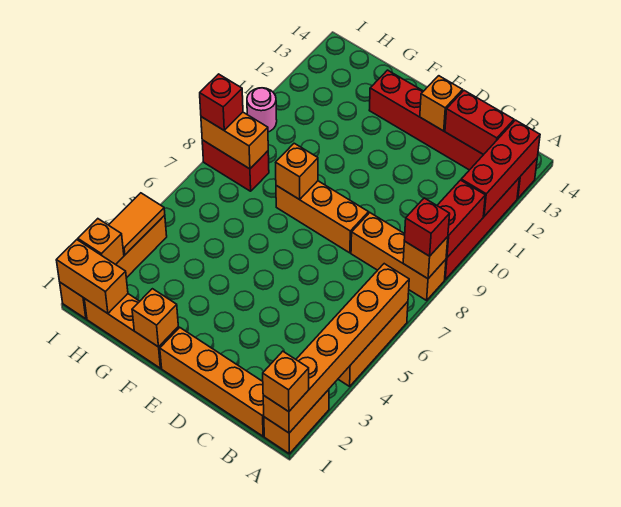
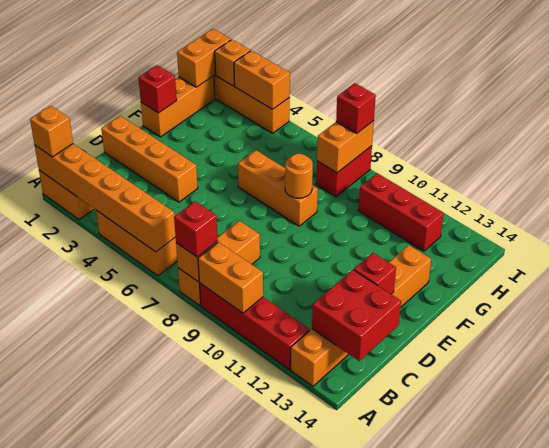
red brick A9:A10 level 2 -> orange brick A9:A10 level 2
red brick A11:A13 level 2 -> red brick H10:H12 level 1
red brick A13:F13 level 1 -> orange brick A13:F13 level 1
orange brick B1:E1 level 1 -> orange brick D1:D4 level 1
red brick B13:C13 level 2 -> red brick B13:C14 level 2
orange brick D8:F8 level 1 -> orange brick F6:F8 level 1
orange brick D13 level 2 -> red brick D13 level 2
orange brick F1 level 2 -> red brick F1 level 2
orange brick F8 level 2 -> orange round brick F8 level 2
orange tile I3:I4 level 2 -> orange brick I3:I4 level 2
pink round brick I10 level 1 -> none

